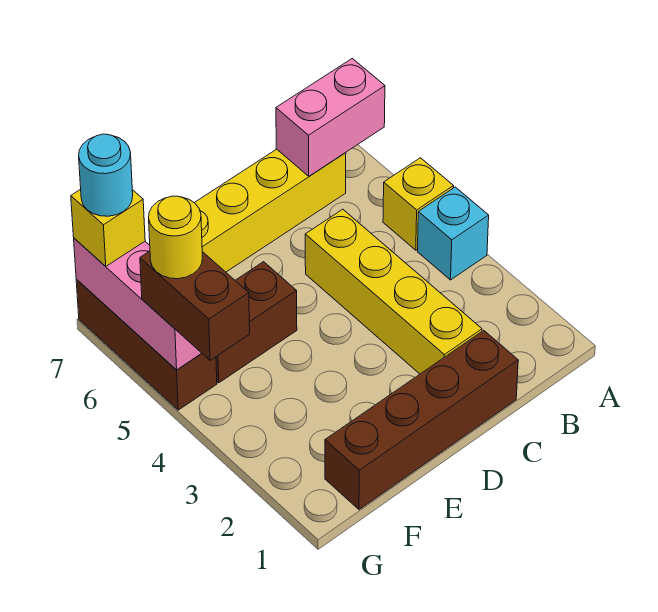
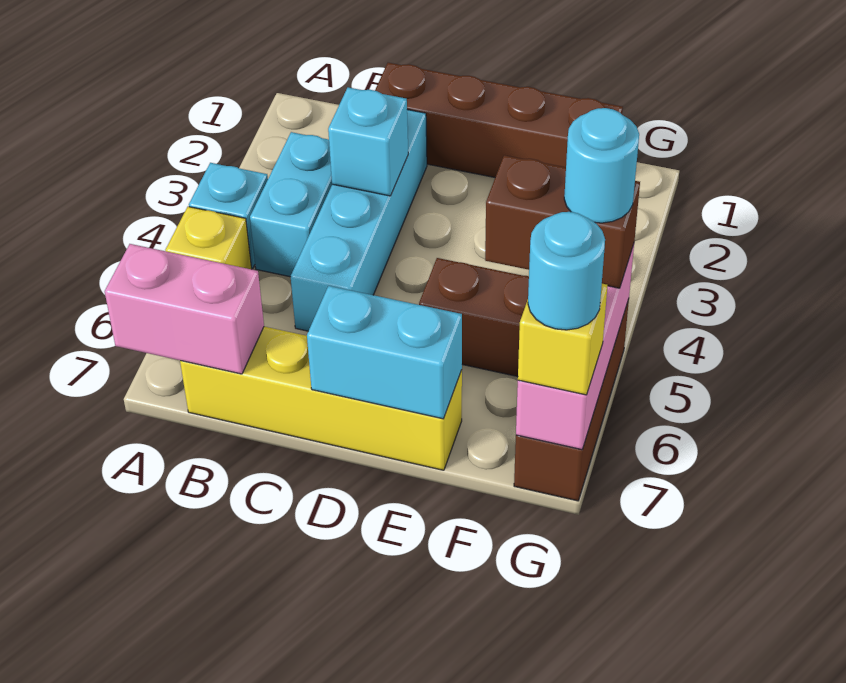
none -> cyan brick B3:B4 level 1
yellow brick C2:C5 level 1 -> cyan brick C2:C5 level 1
none -> cyan brick C3 level 2
none -> cyan brick D7:E7 level 2
brown brick G4:G5 level 3 -> brown brick F5:G5 level 3
yellow round brick G5 level 4 -> cyan round brick G5 level 4

